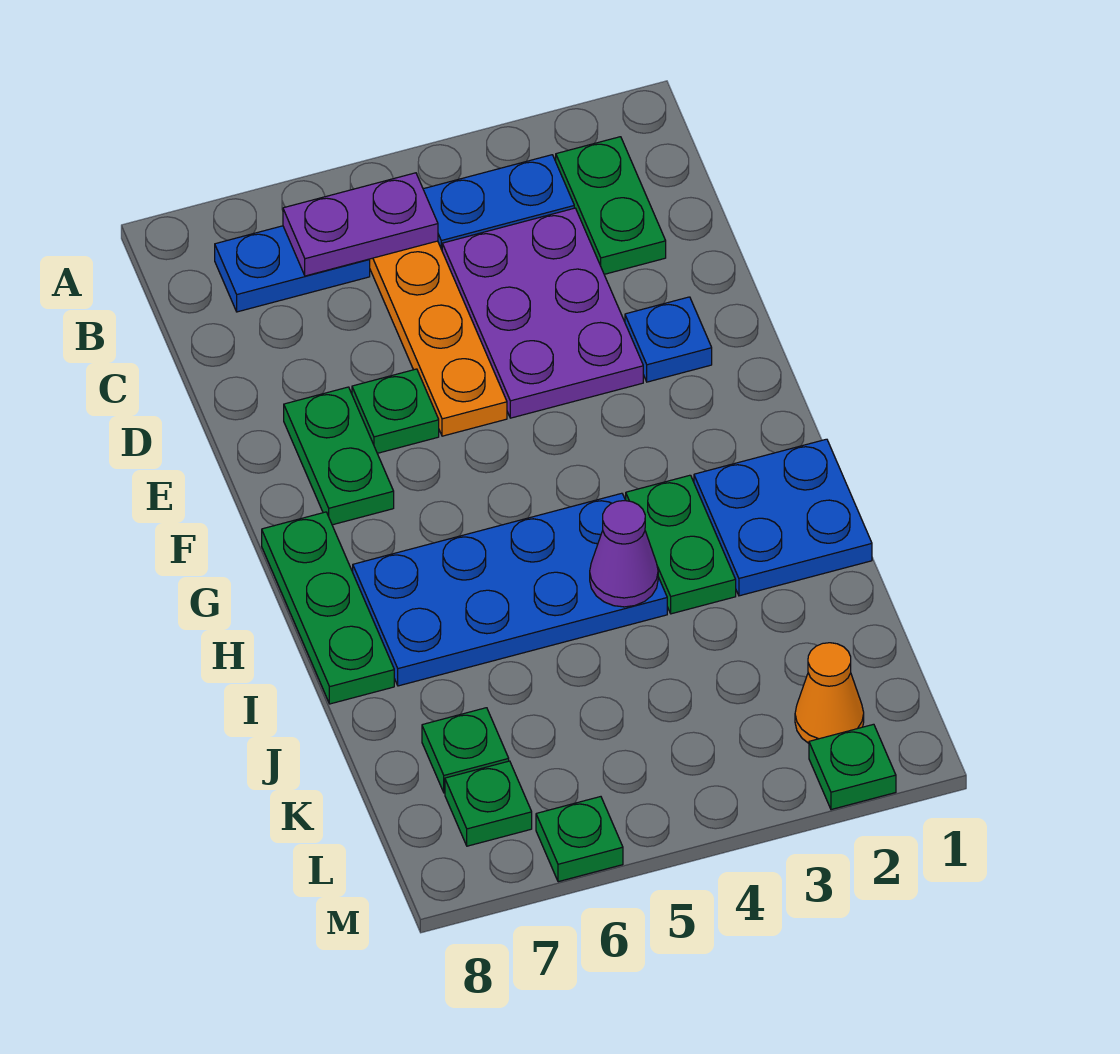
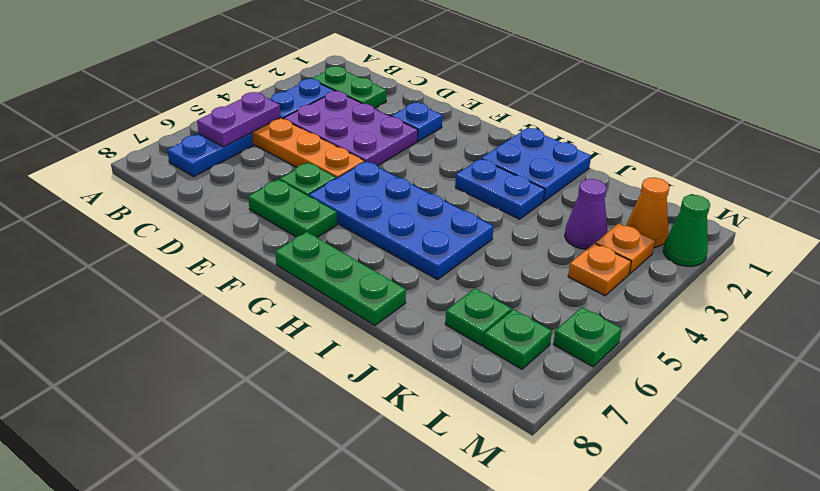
green plate H3:I3 level 1 -> blue plate H3:I3 level 1
blue plate H4:I7 level 1 -> blue plate F5:I6 level 1
purple cone I4 level 2 -> purple cone K3 level 1
none -> orange plate L3 level 1
none -> orange plate L4 level 1
green plate M2 level 1 -> green cone M2 level 1

